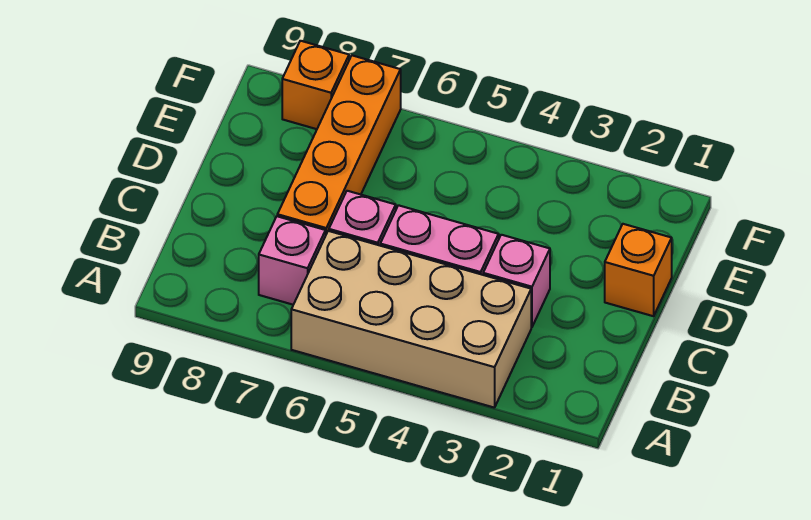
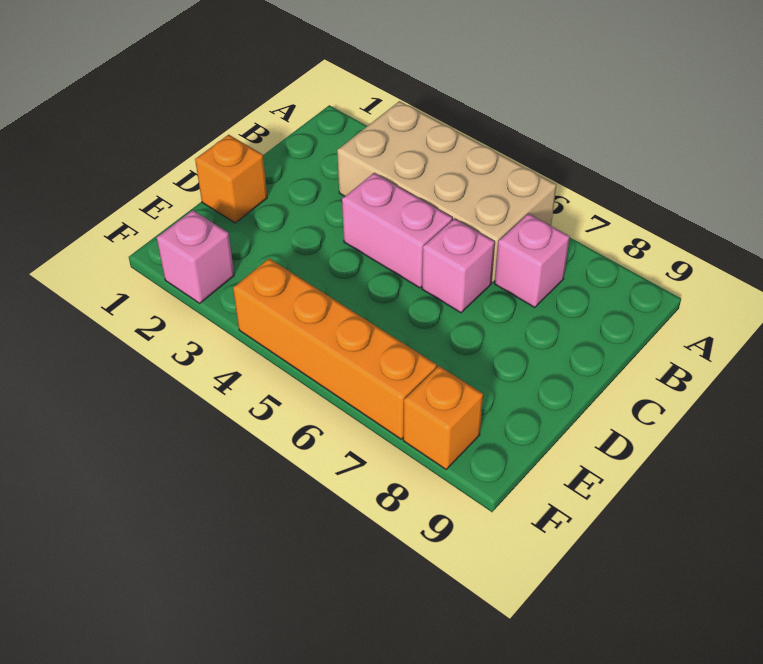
pink brick C3 level 1 -> pink brick F2 level 1
orange brick C7:F7 level 1 -> orange brick F4:F7 level 1

